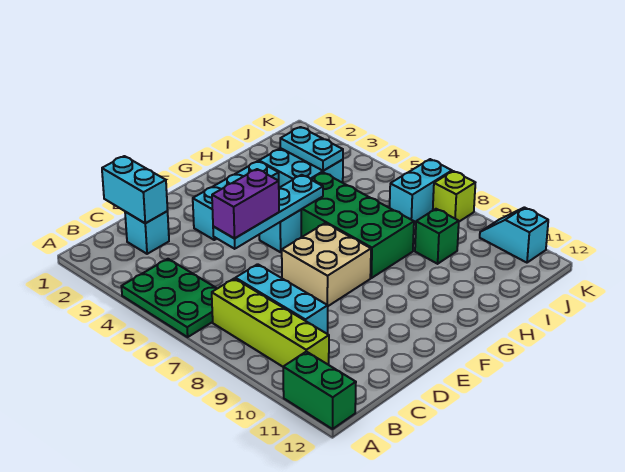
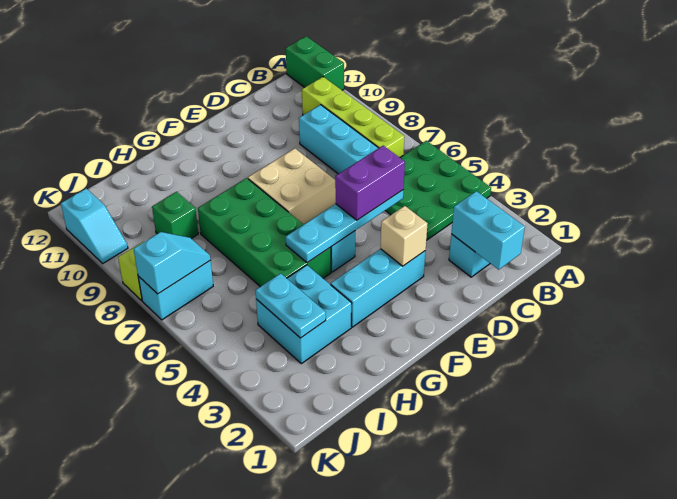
green plate A4:B6 level 1 -> green plate A4:C6 level 1
none -> tan brick E3 level 2
none -> cyan slope J7:K7 level 2 top K

